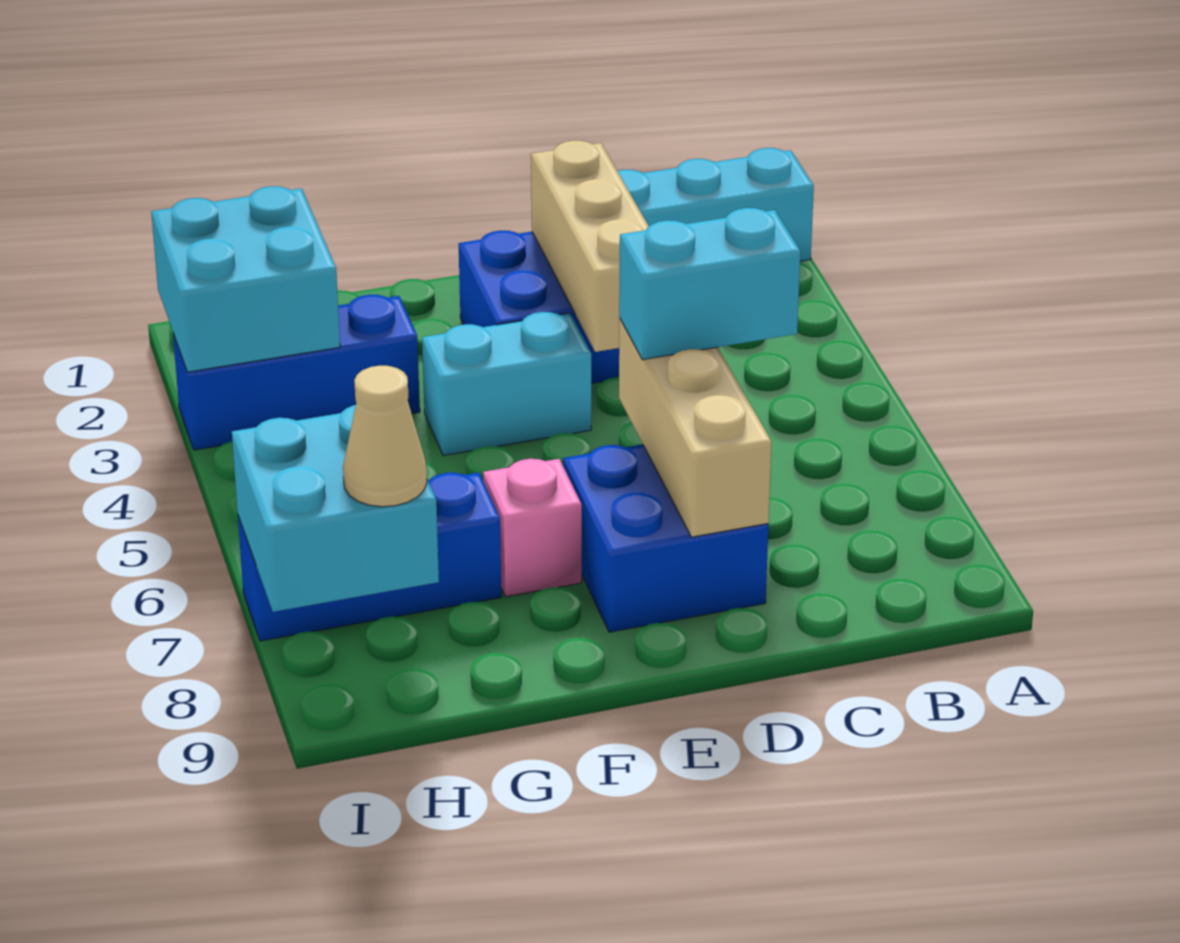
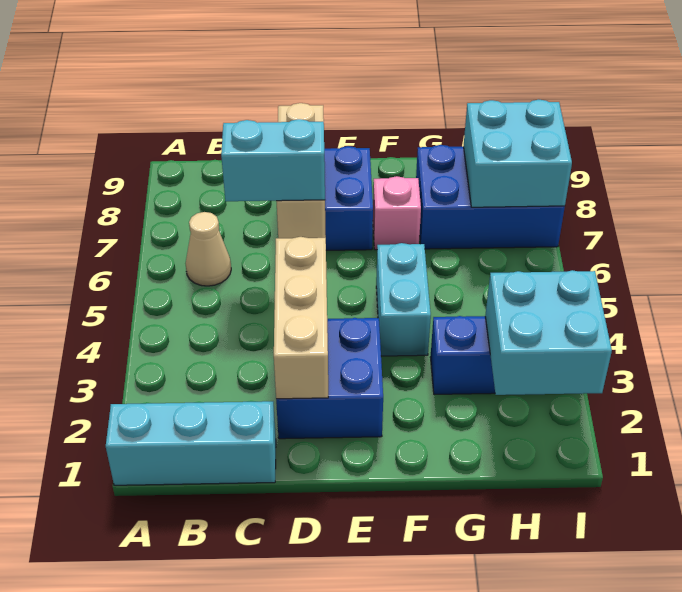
cyan brick E4:F4 level 1 -> cyan brick F4:F5 level 1
blue brick G7:I7 level 1 -> blue brick G7:I8 level 1
tan cone H8 level 3 -> tan cone B6 level 1

